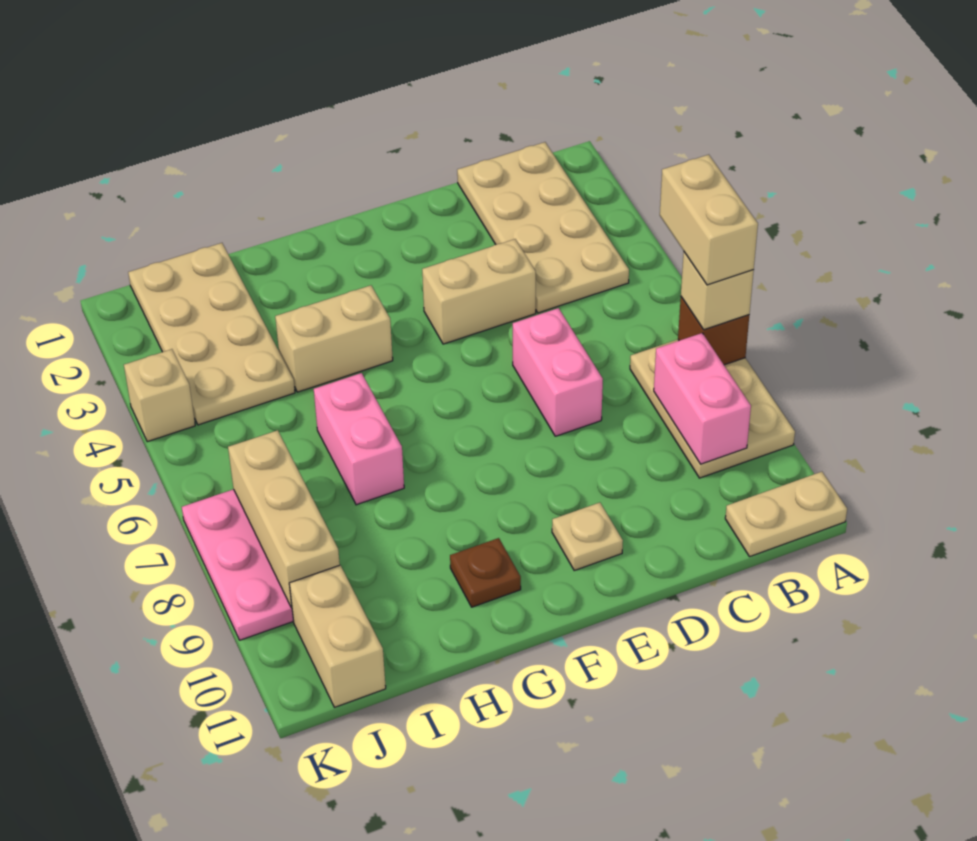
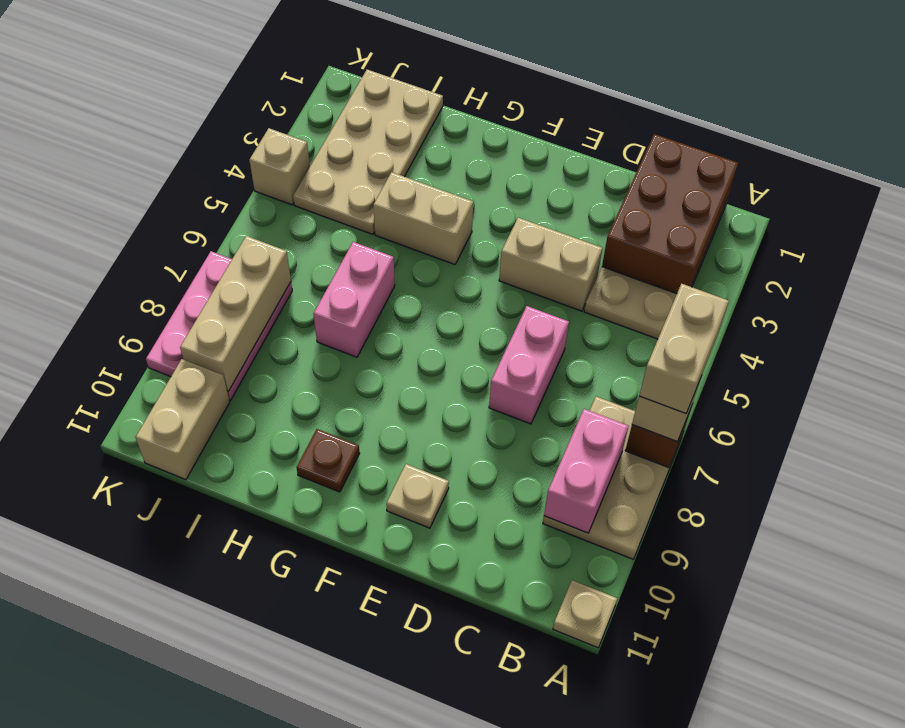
tan plate A11:B11 level 1 -> tan plate A11 level 1
none -> brown brick B1:C3 level 2

